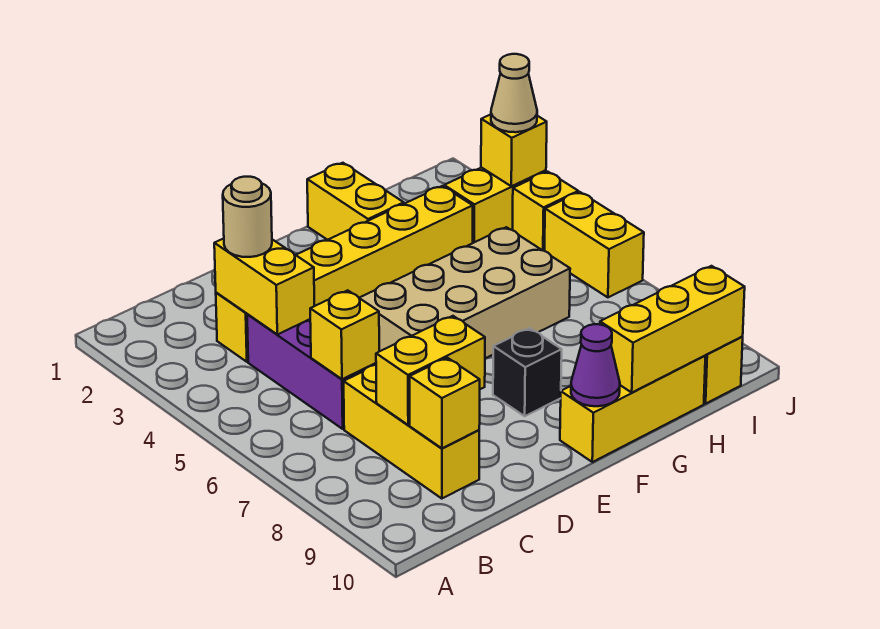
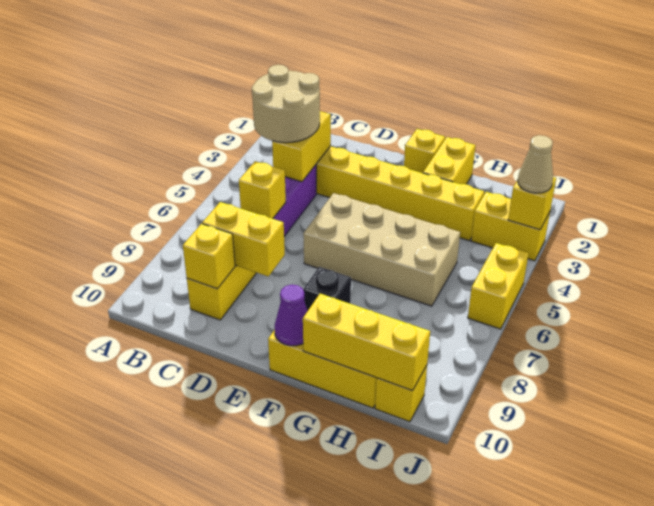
tan round brick C3 level 3 -> tan round brick B3:C4 level 3
yellow brick J4 level 1 -> yellow brick F1 level 1

